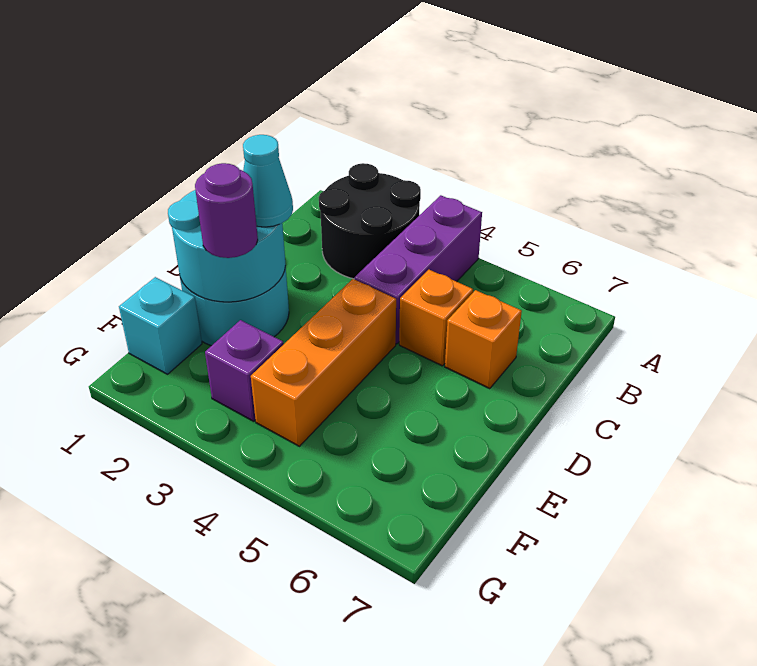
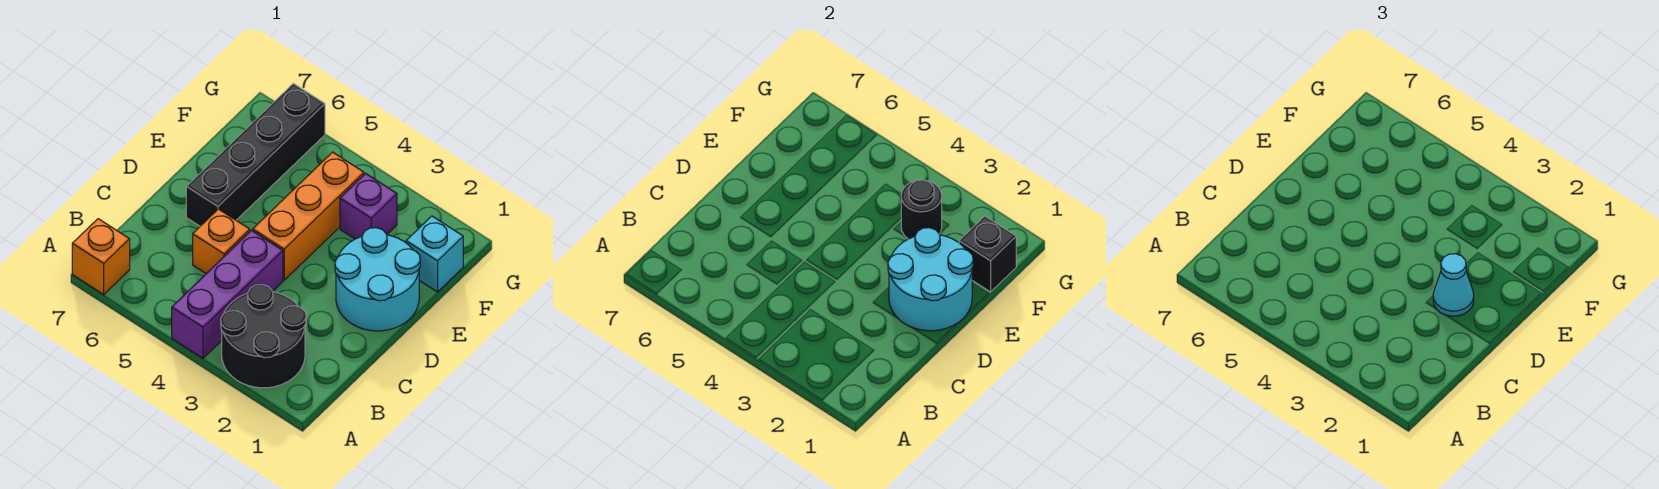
orange brick C6 level 1 -> orange brick A7 level 1
none -> black brick D6:G6 level 1
purple round brick E2 level 3 -> none
none -> black brick F1 level 2
none -> black round brick F3 level 2

